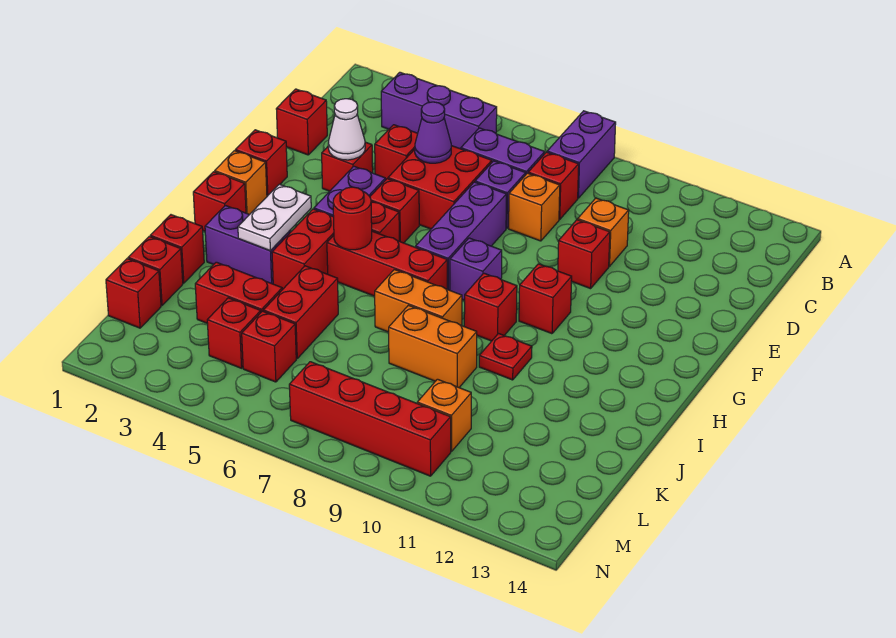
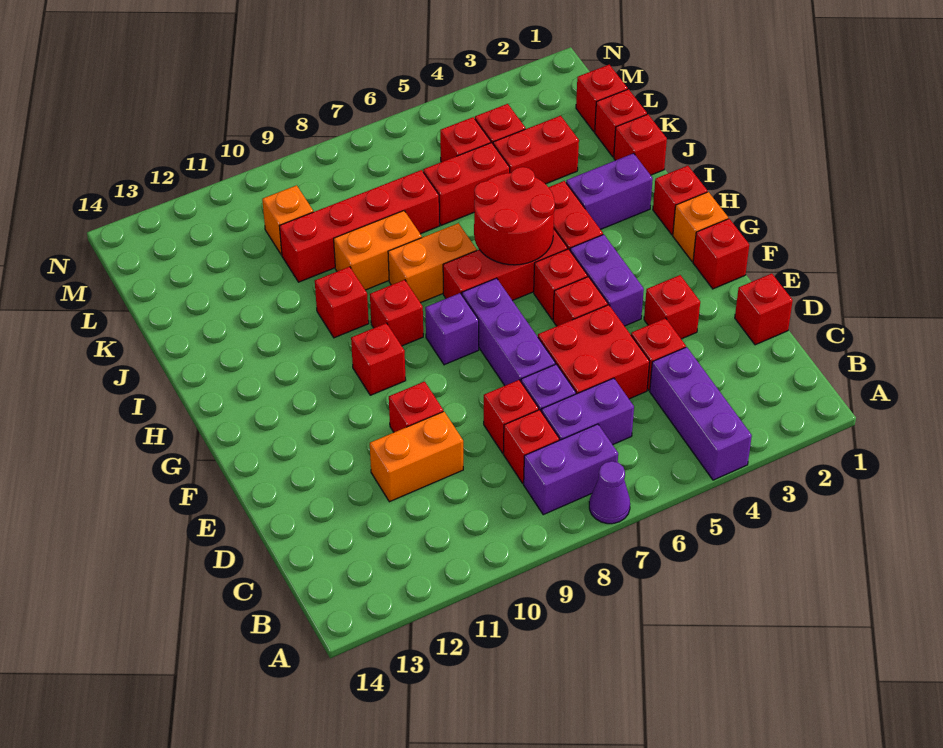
purple brick A8:B8 level 1 -> purple brick B7:B8 level 1
purple brick B3:B5 level 1 -> purple brick A4:C4 level 1
purple cone D5 level 2 -> purple cone A7 level 1
orange brick D8 level 1 -> red brick D8 level 1
orange brick D10 level 1 -> orange brick D10:D11 level 1
white cone E3 level 2 -> none
white plate H3:I3 level 2 -> none
red round brick H5 level 2 -> red round brick H5:I6 level 2
red plate I10 level 1 -> red brick I10 level 1
red brick J5:K5 level 1 -> red brick K5:K6 level 1
red brick M7:M10 level 1 -> red brick K7:K10 level 1

